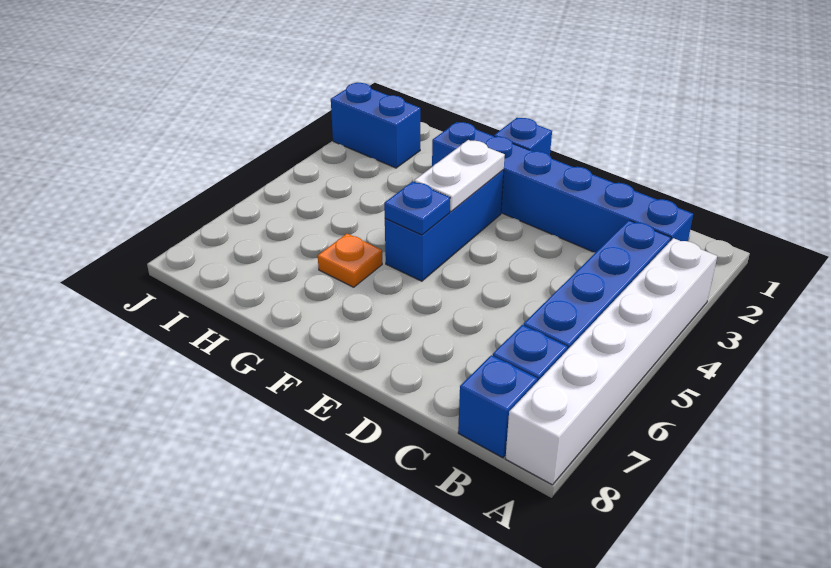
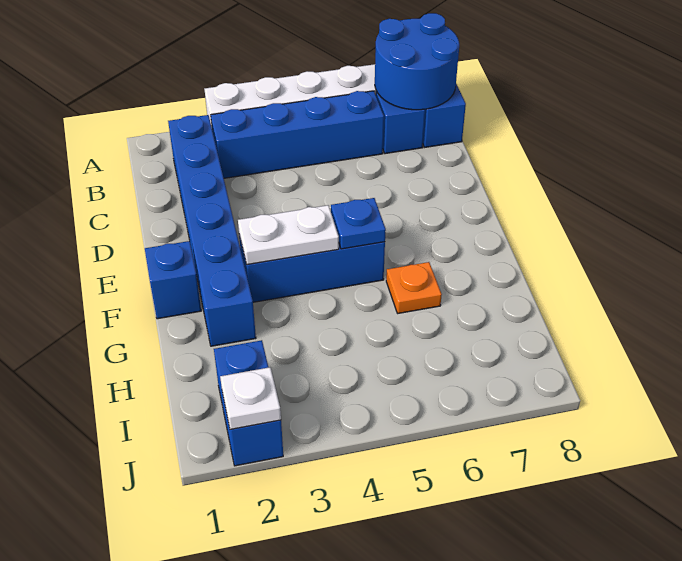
none -> blue round brick A7:B8 level 2
none -> white plate J2 level 2

